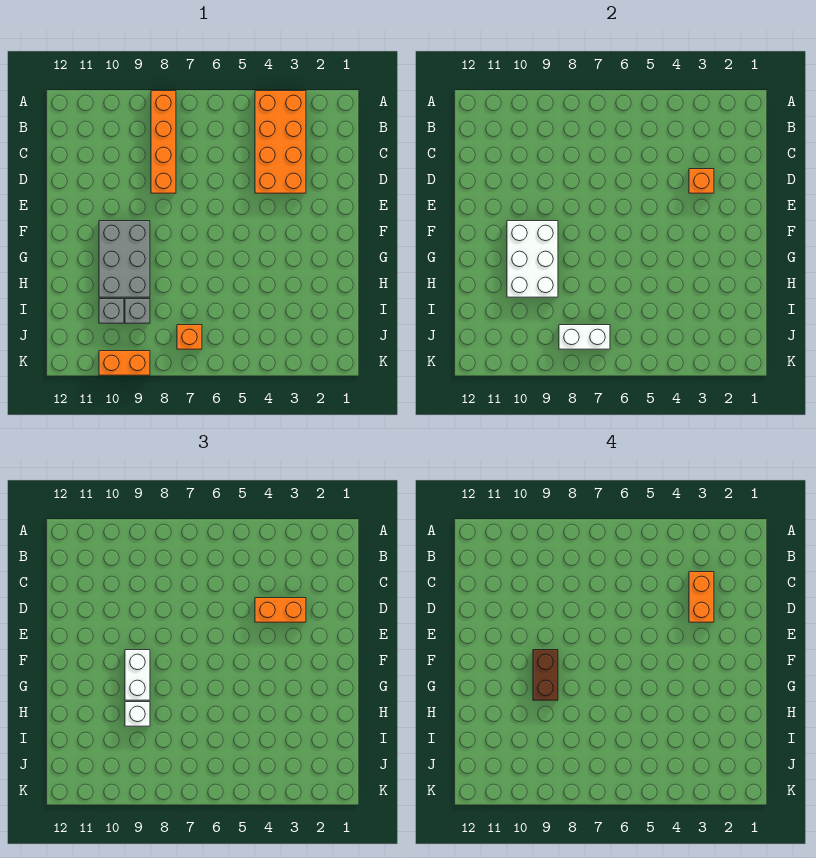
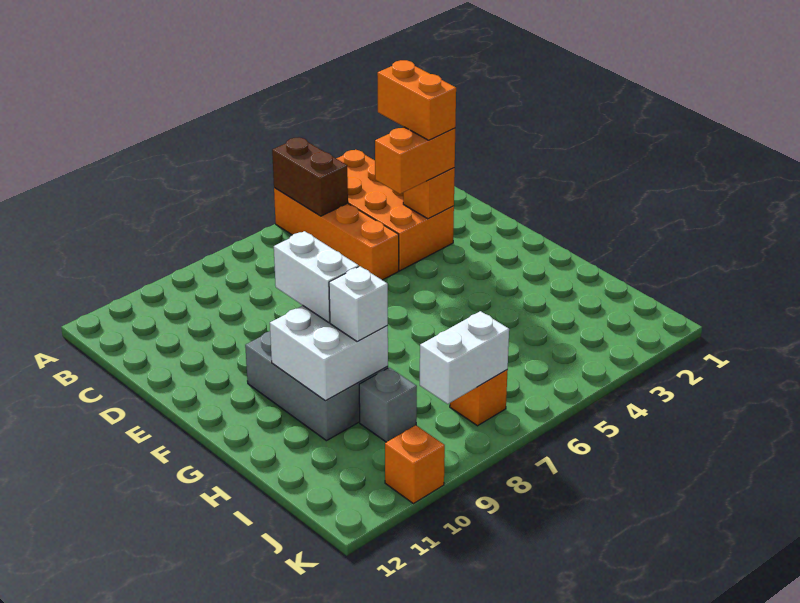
orange brick A8:D8 level 1 -> orange brick A5:D5 level 1
white brick F9:H10 level 2 -> white brick G9:H10 level 2
brown brick F9:G9 level 4 -> brown brick A5:B5 level 2
grey brick I10 level 1 -> none
orange brick K9:K10 level 1 -> orange brick K10 level 1

